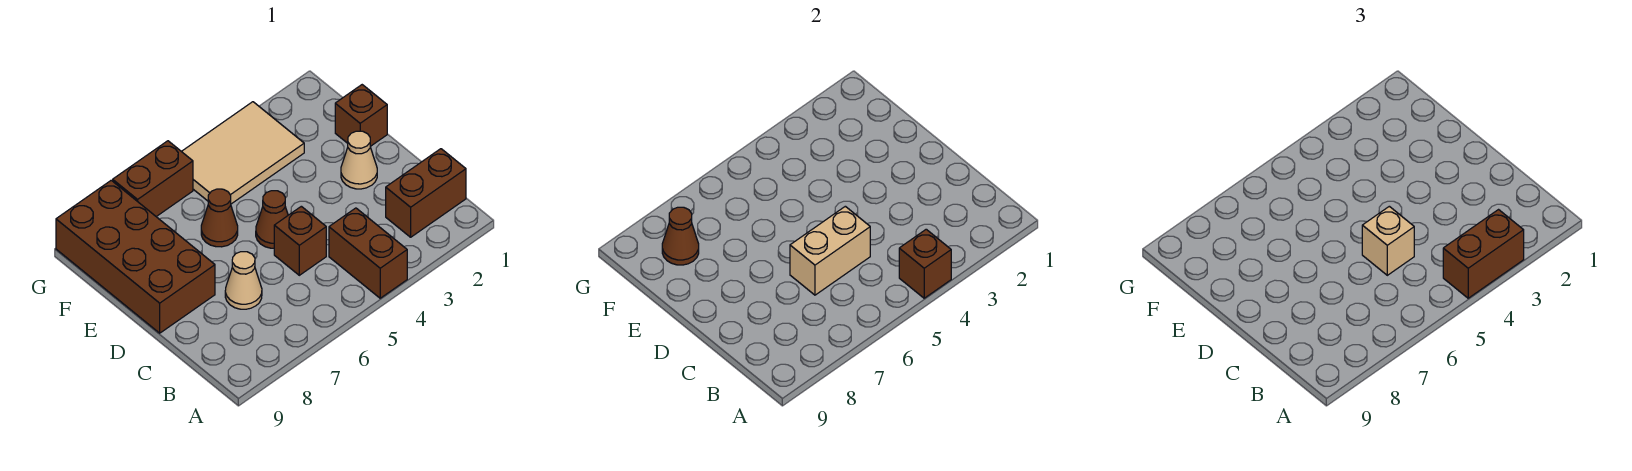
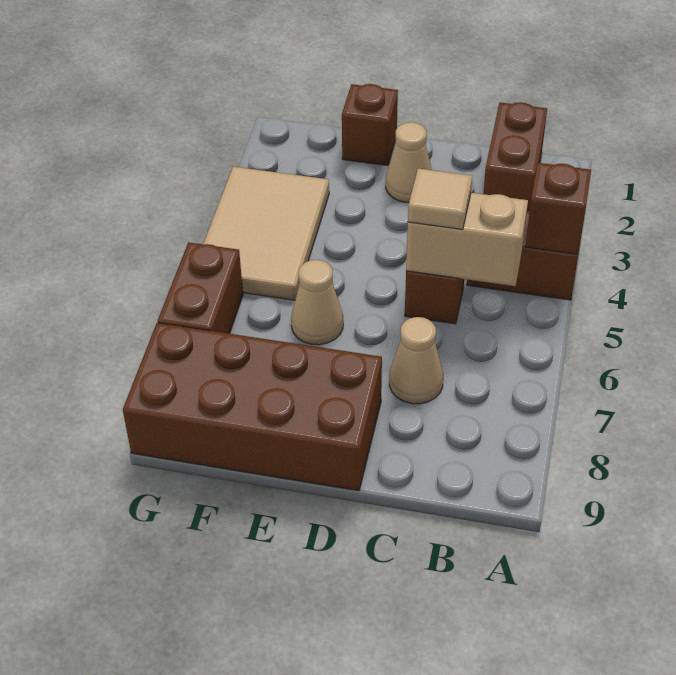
brown brick A3:A4 level 3 -> none
tan brick C5:C6 level 2 -> tan brick B5:C5 level 2
tan brick C5 level 3 -> tan tile C5 level 3
brown cone D5 level 1 -> none
brown cone E6 level 1 -> tan cone E6 level 1
brown cone F8 level 2 -> none

